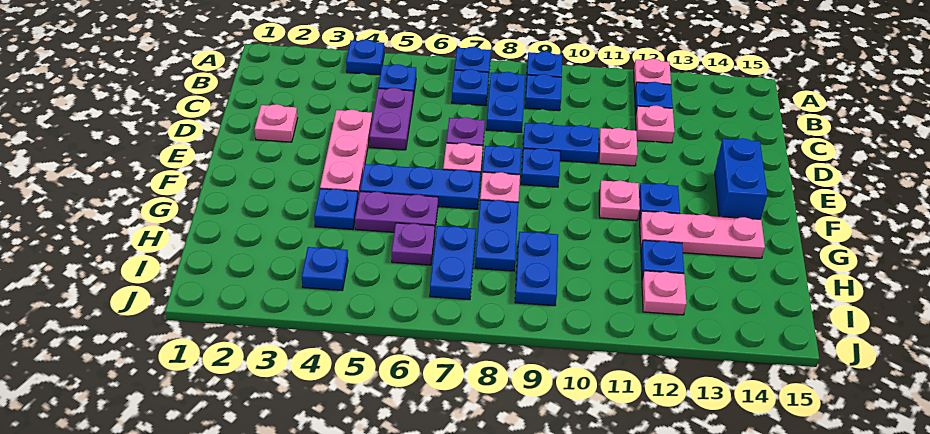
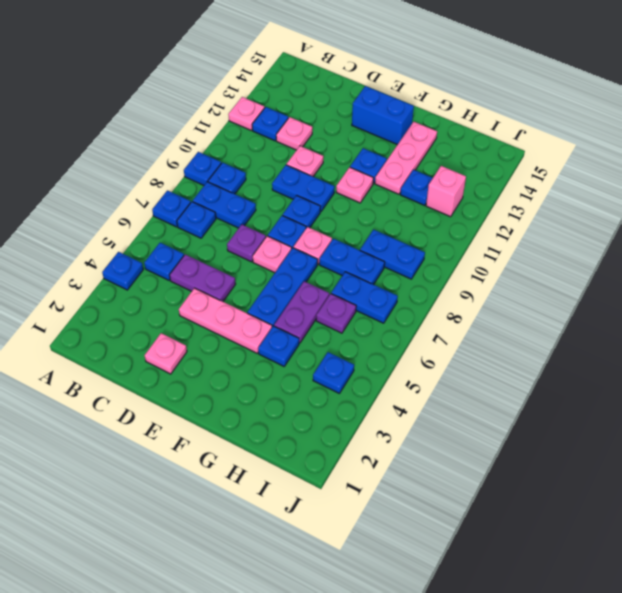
blue plate D9:D10 level 1 -> blue plate D10:E10 level 1
pink plate I12 level 1 -> pink brick I12 level 1

